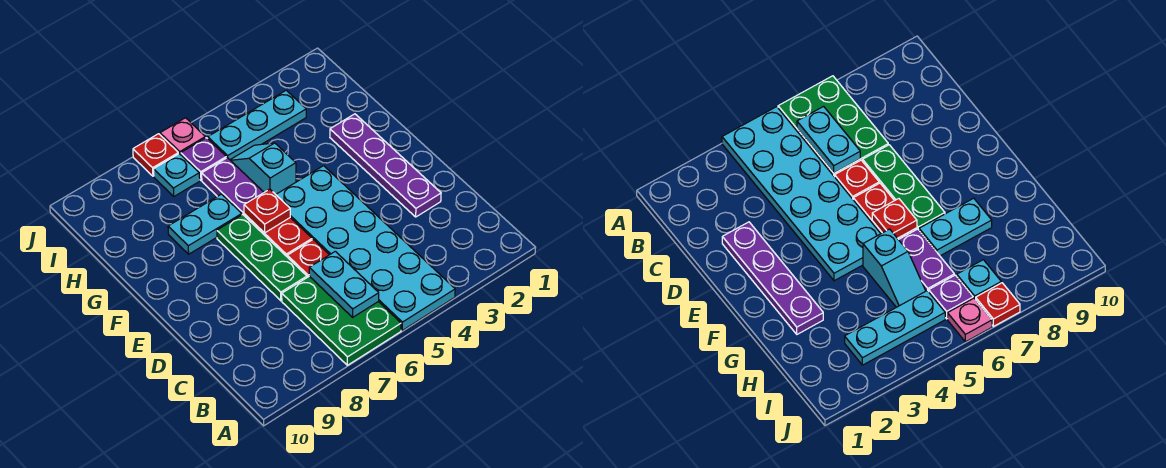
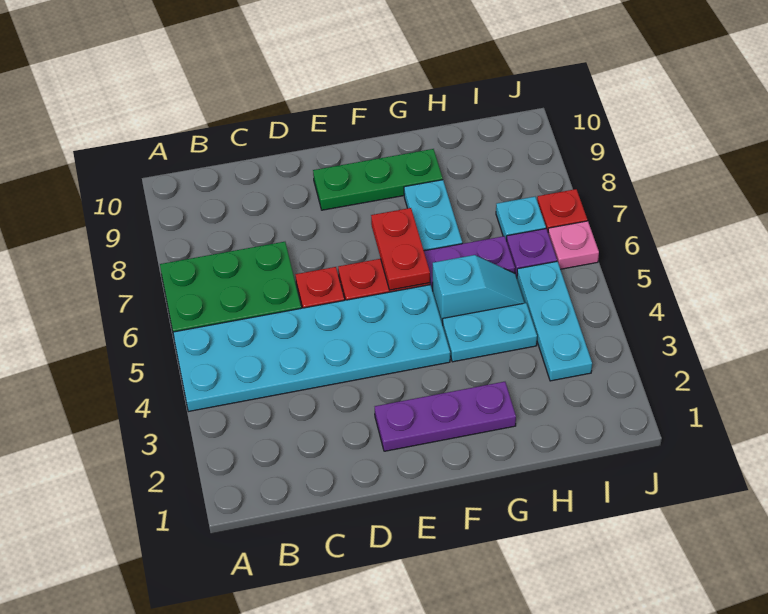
cyan plate B6:C6 level 2 -> cyan plate G4:H4 level 1
purple plate D2:G2 level 1 -> purple plate E2:G2 level 1
green plate D7:F7 level 1 -> green plate E9:G9 level 1
red plate F6 level 2 -> red plate F6:F7 level 2

